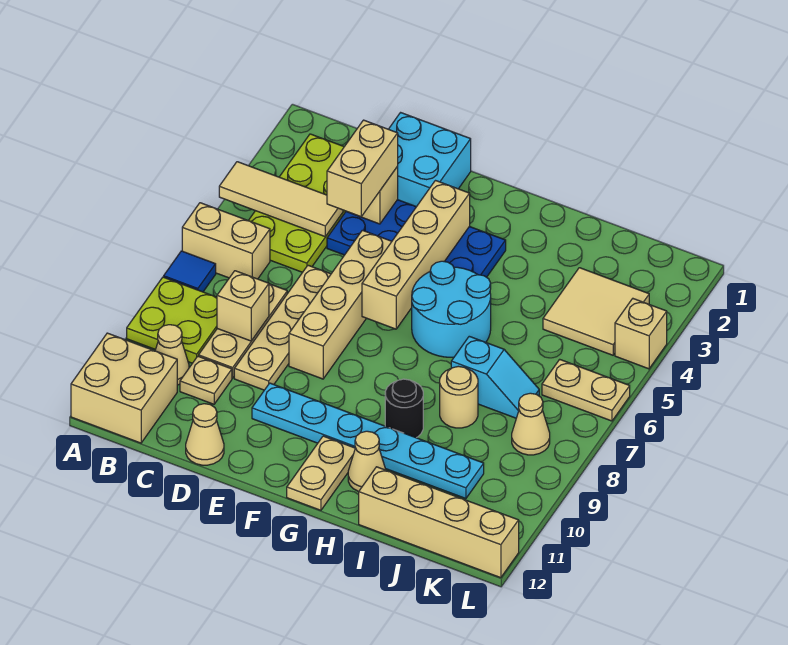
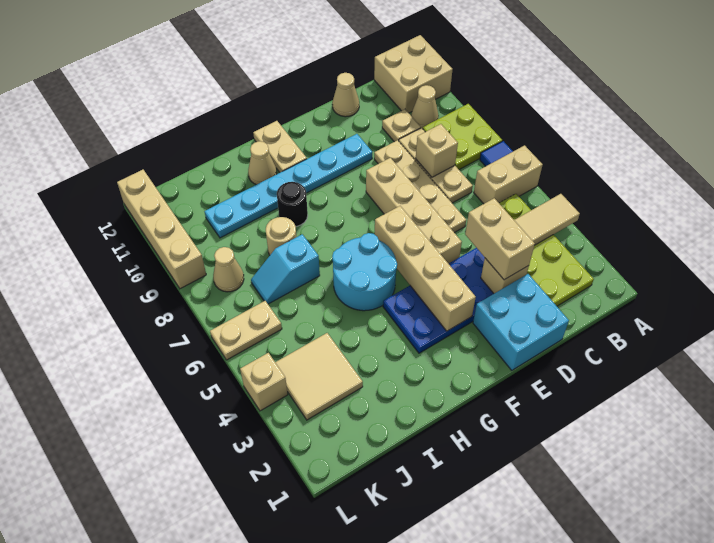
tan brick I12:L12 level 1 -> tan brick L9:L12 level 1

